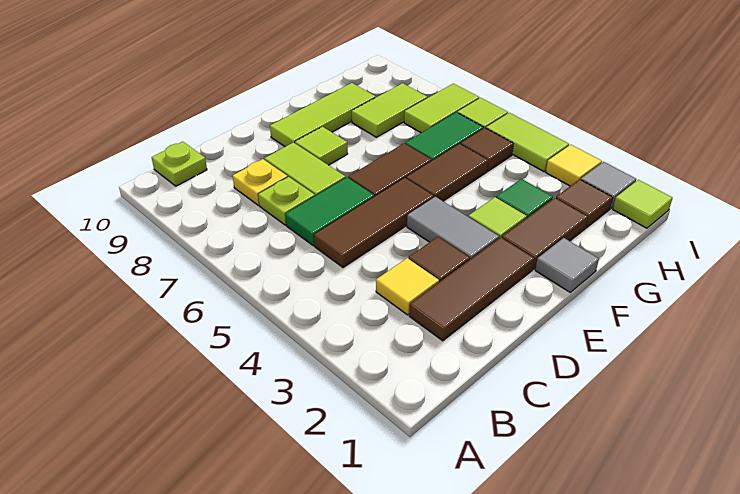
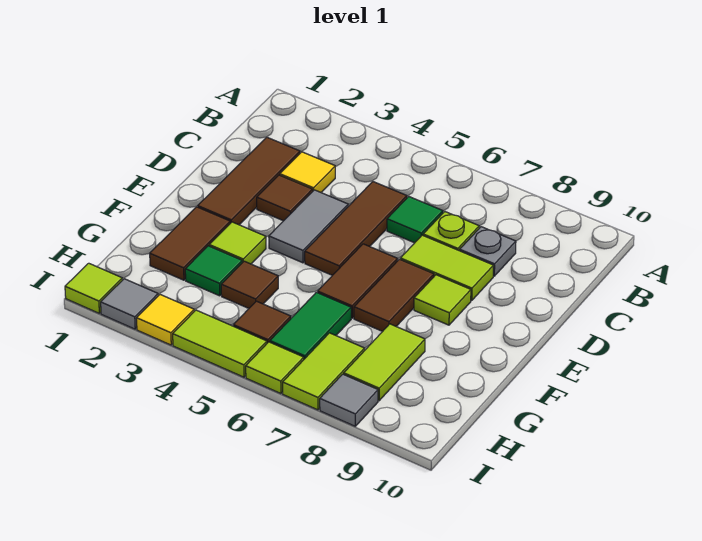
lime plate B10 level 1 -> none
green tile C6:D6 level 1 -> green tile C6 level 1
yellow plate C8 level 1 -> grey plate C8 level 1
grey tile E3:E4 level 1 -> grey tile D4:E4 level 1
lime tile E9:G9 level 1 -> none
grey tile F1 level 1 -> grey tile I8 level 1
brown tile F5:G5 level 1 -> brown tile E7:F7 level 1
brown tile H2 level 1 -> brown tile G4 level 1

